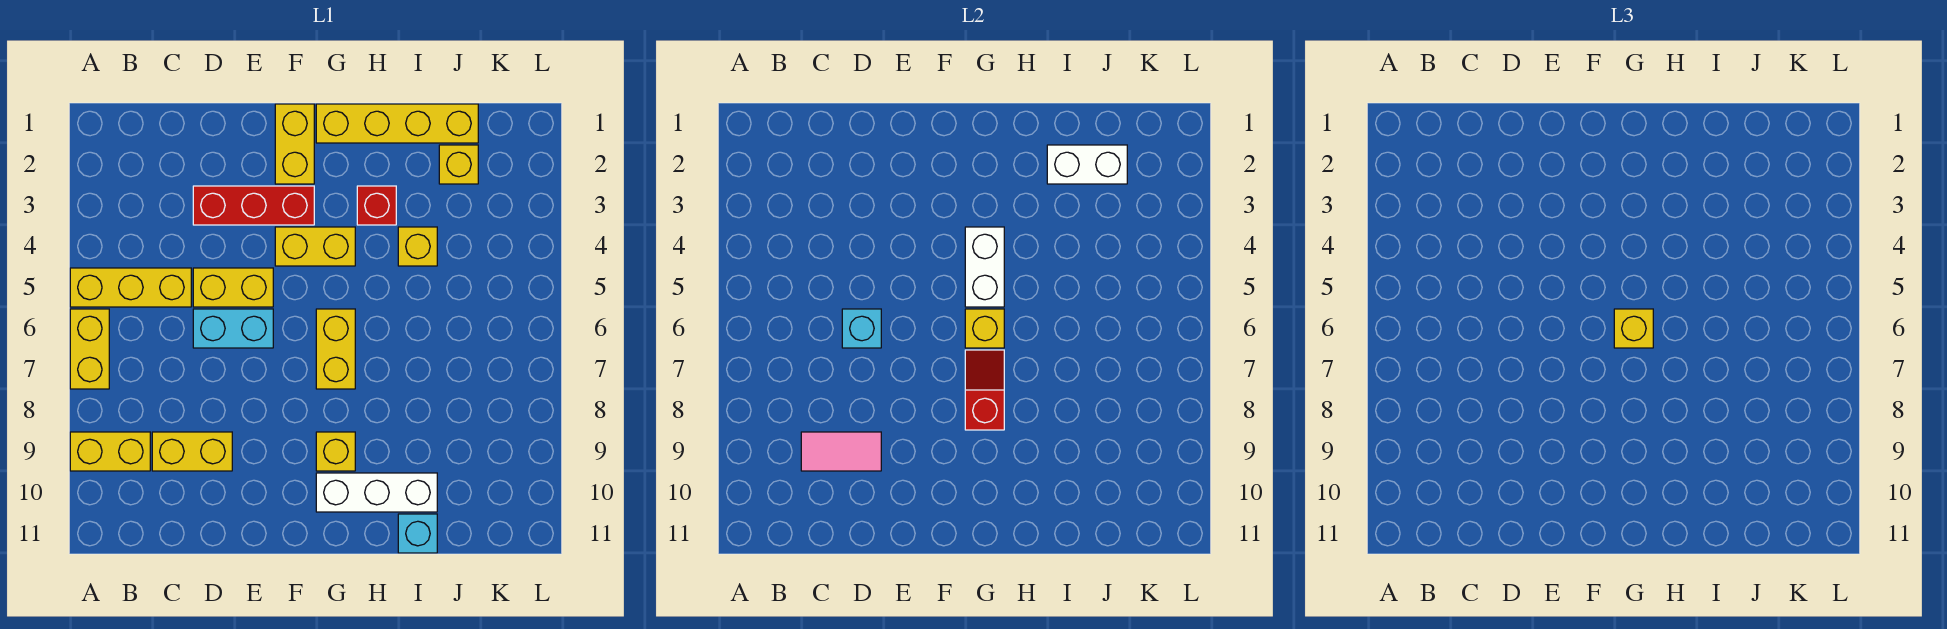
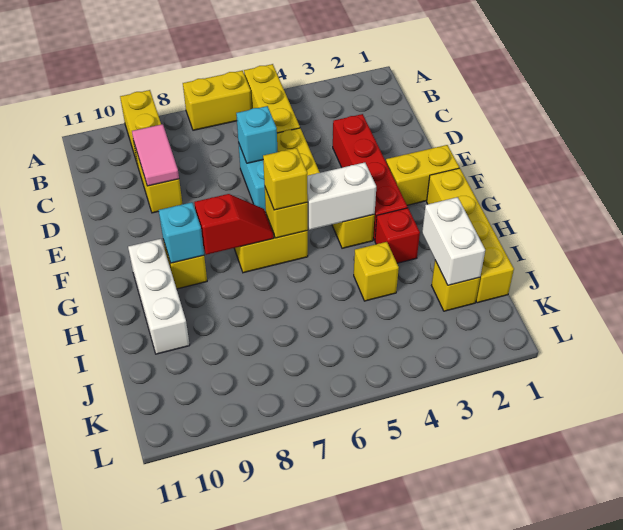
red brick D3:F3 level 1 -> red brick D3:G3 level 1
cyan brick I11 level 1 -> cyan brick G9 level 2

